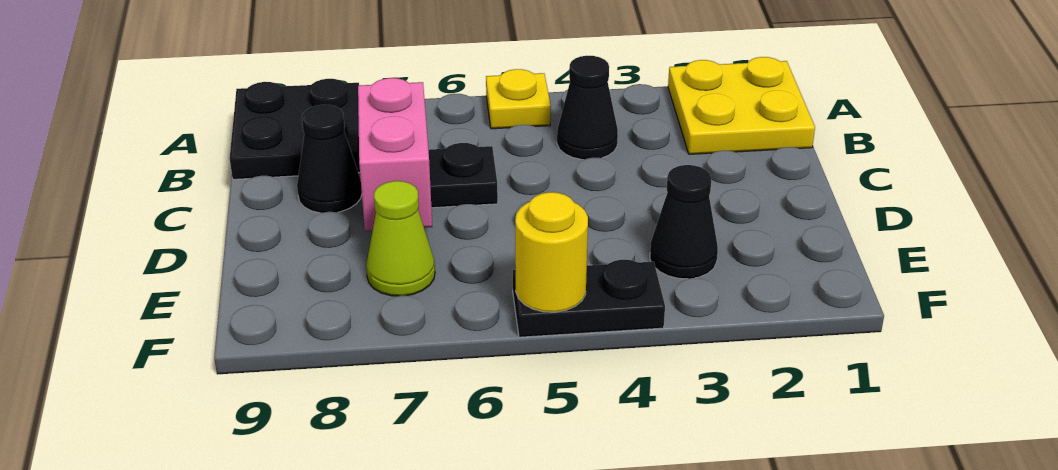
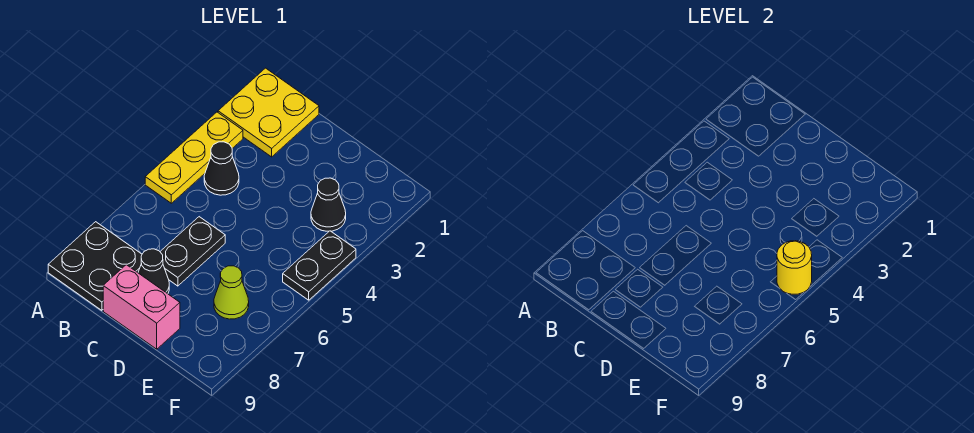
yellow plate A5 level 1 -> yellow plate A3:A5 level 1
pink brick C7:D7 level 2 -> pink brick C9:D9 level 1

